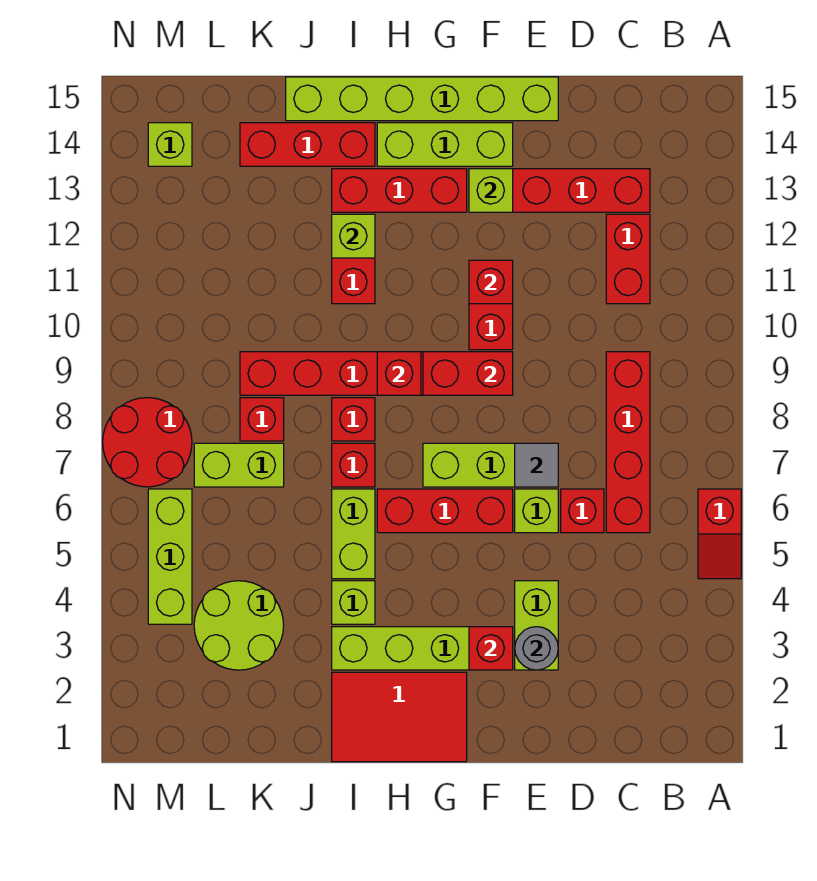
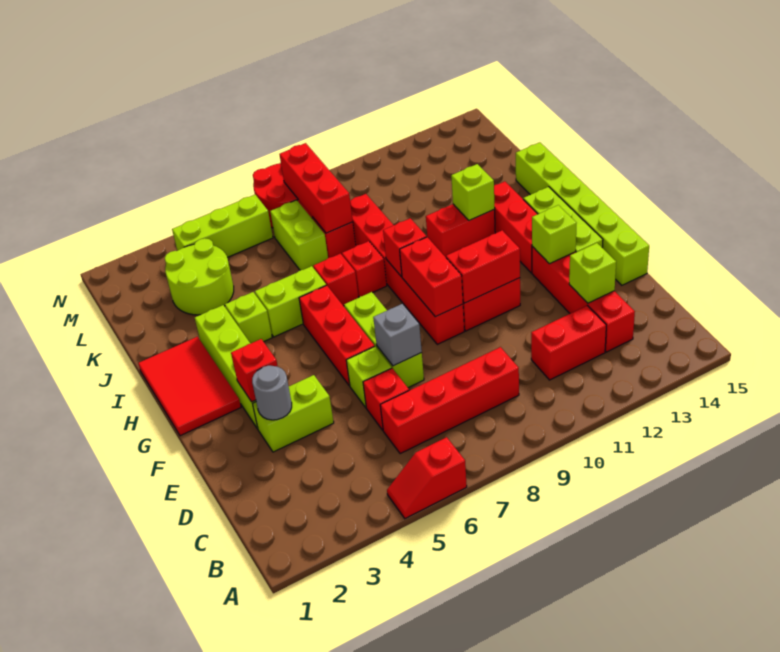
grey tile E7 level 2 -> grey brick E7 level 2
red brick F11 level 2 -> red brick F10:F11 level 2
red brick I14:K14 level 1 -> red brick K8:M8 level 2
lime brick M14 level 1 -> lime brick D13 level 2

